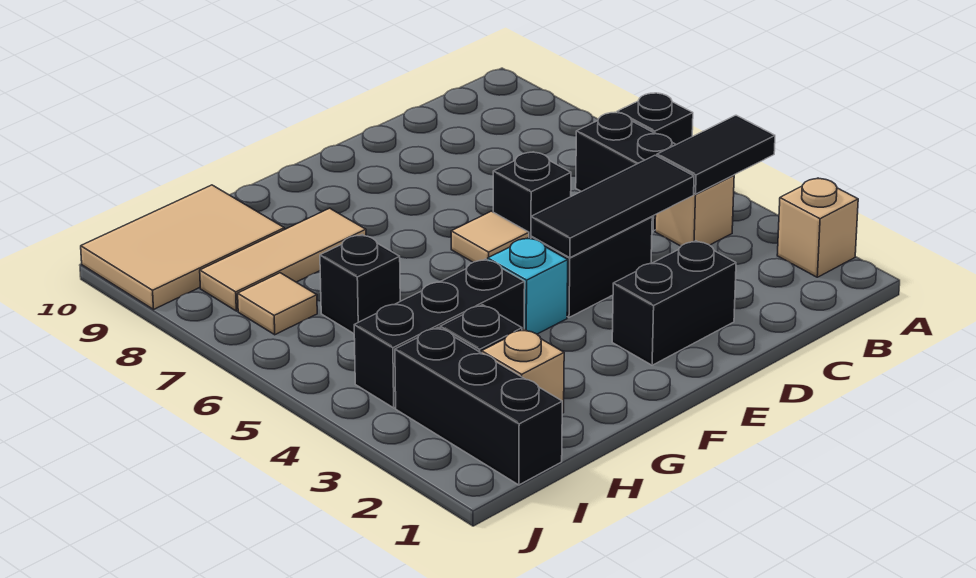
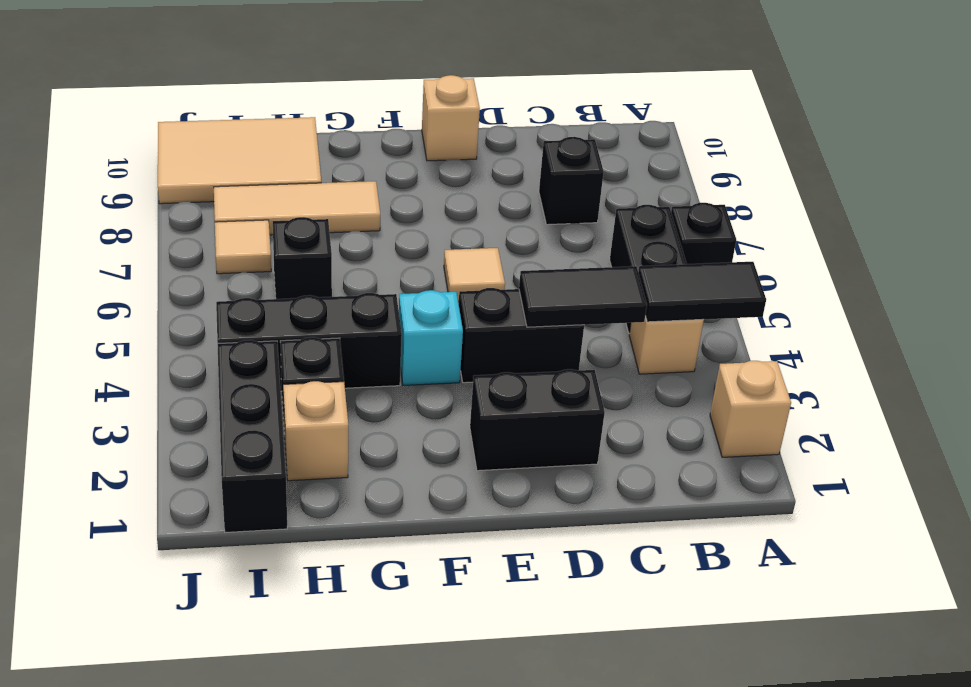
black tile C4:E4 level 2 -> black tile C4:D4 level 2
black brick D6 level 1 -> black brick C8 level 1
none -> tan brick E10 level 1

